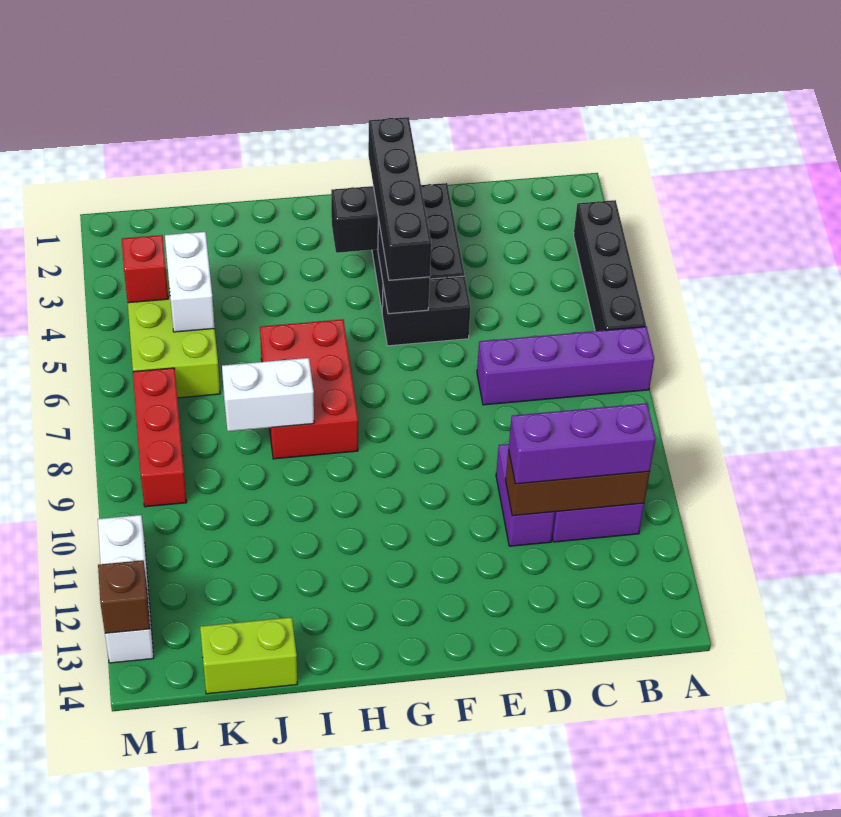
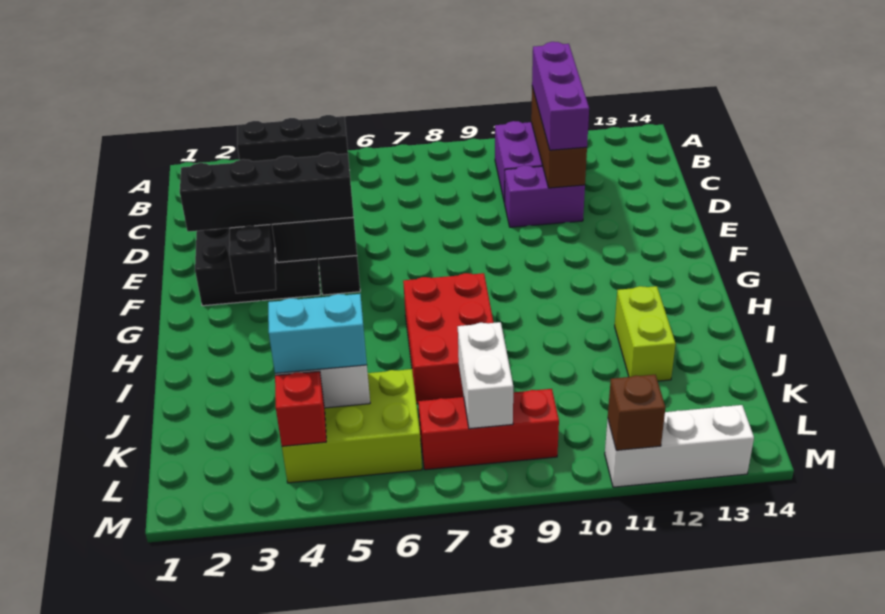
black brick A3:A6 level 1 -> black brick A3:A5 level 1
purple brick A7:D7 level 1 -> none
red brick H6:I8 level 1 -> red brick H7:J8 level 1
white brick I8:J8 level 2 -> white brick K8:L8 level 2
lime brick J14:K14 level 1 -> lime brick I12:J12 level 1
none -> cyan brick K4:K5 level 3
brown brick M13 level 2 -> brown brick M11 level 2

